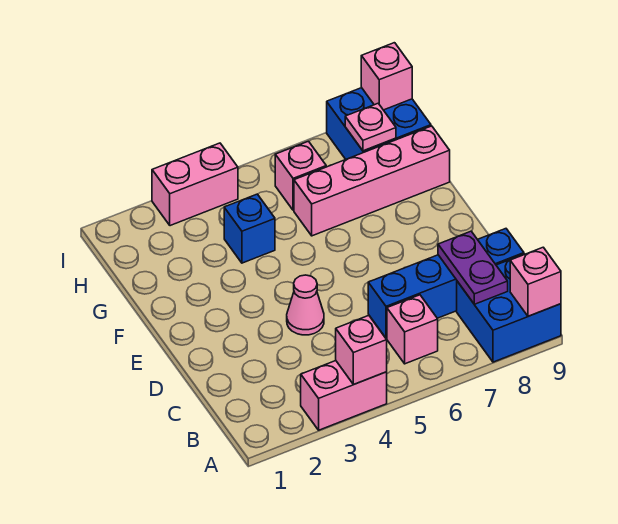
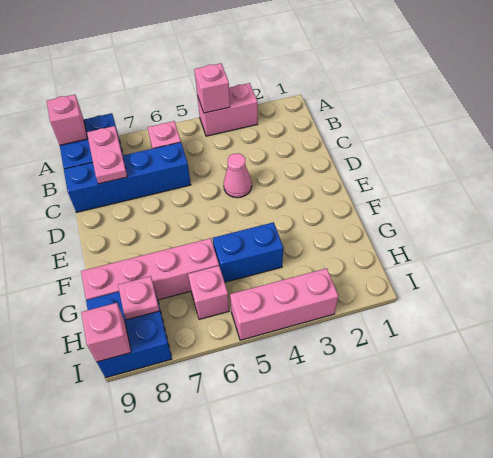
purple plate B8:C8 level 2 -> pink plate B8:C8 level 2
blue brick G4 level 1 -> blue brick G4:G5 level 1
pink brick I3:I4 level 1 -> pink brick I3:I5 level 1

